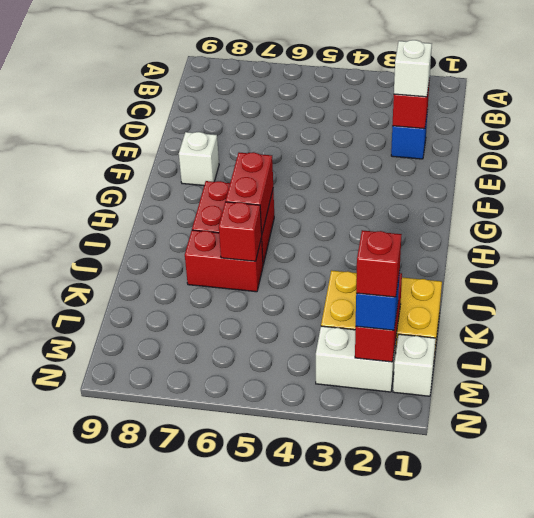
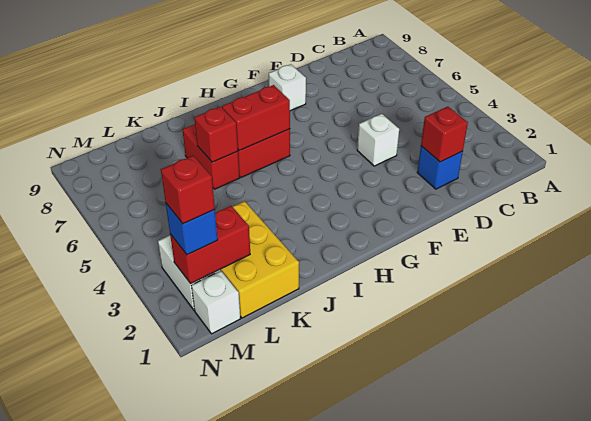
white brick D2 level 3 -> white brick E4 level 1

